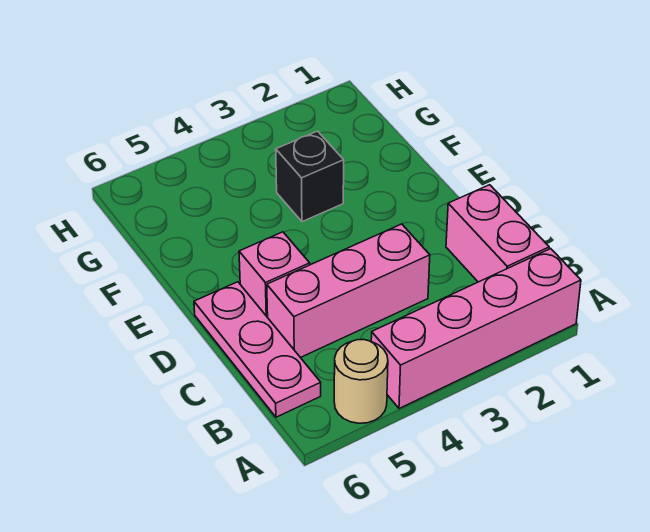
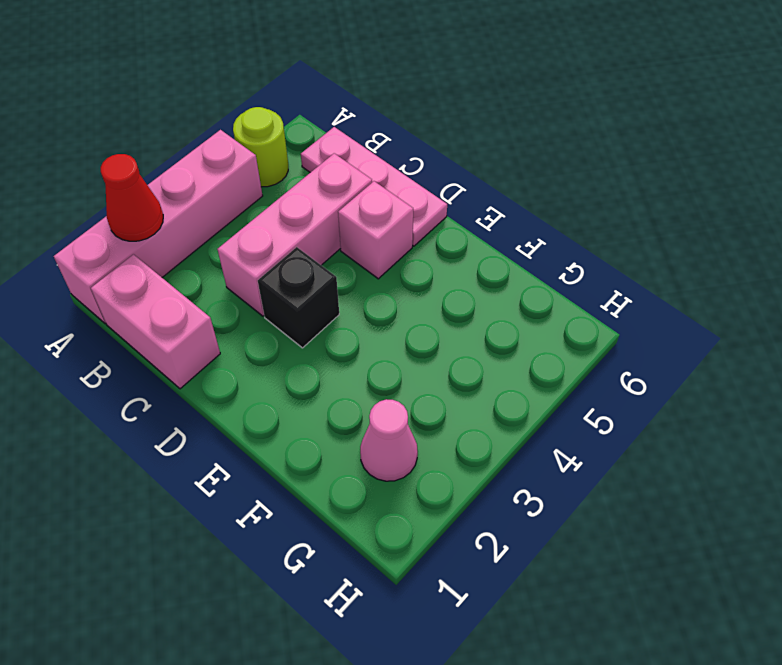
none -> red cone A2 level 2
tan round brick A5 level 1 -> lime round brick A5 level 1
black brick F3 level 1 -> black brick D3 level 1
none -> pink cone G2 level 1

